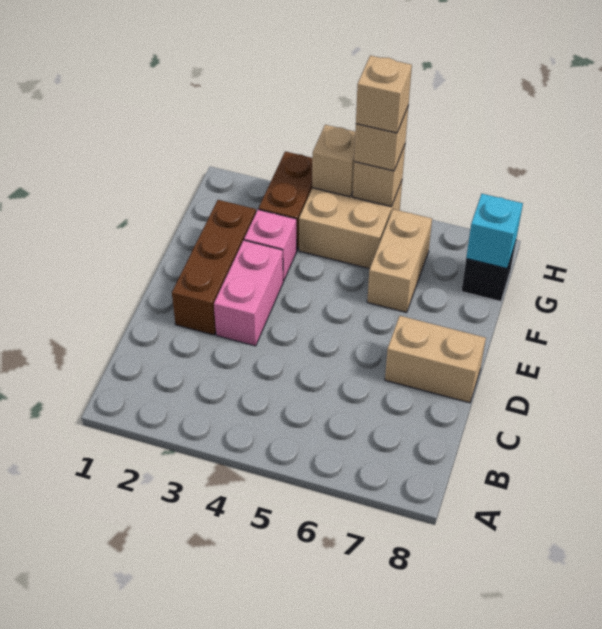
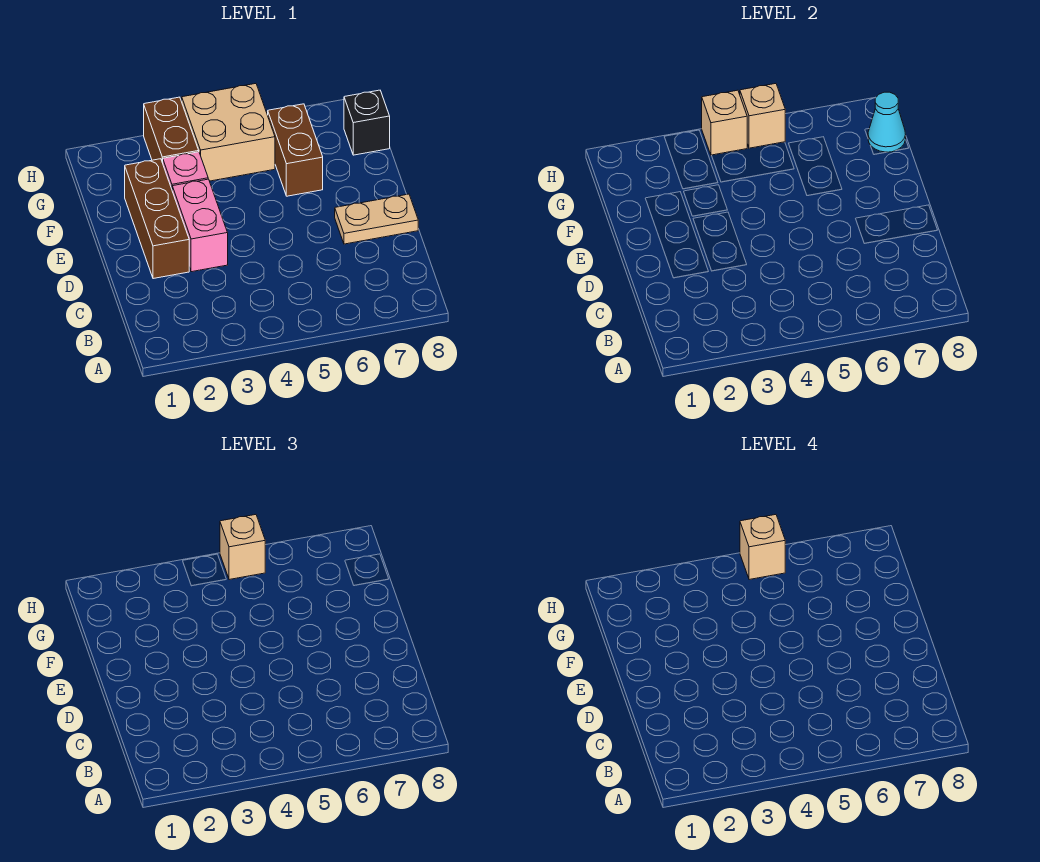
tan brick D7:D8 level 1 -> tan plate D7:D8 level 1
tan brick F6:G6 level 1 -> brown brick F6:G6 level 1
cyan brick G8 level 2 -> cyan cone G8 level 2

